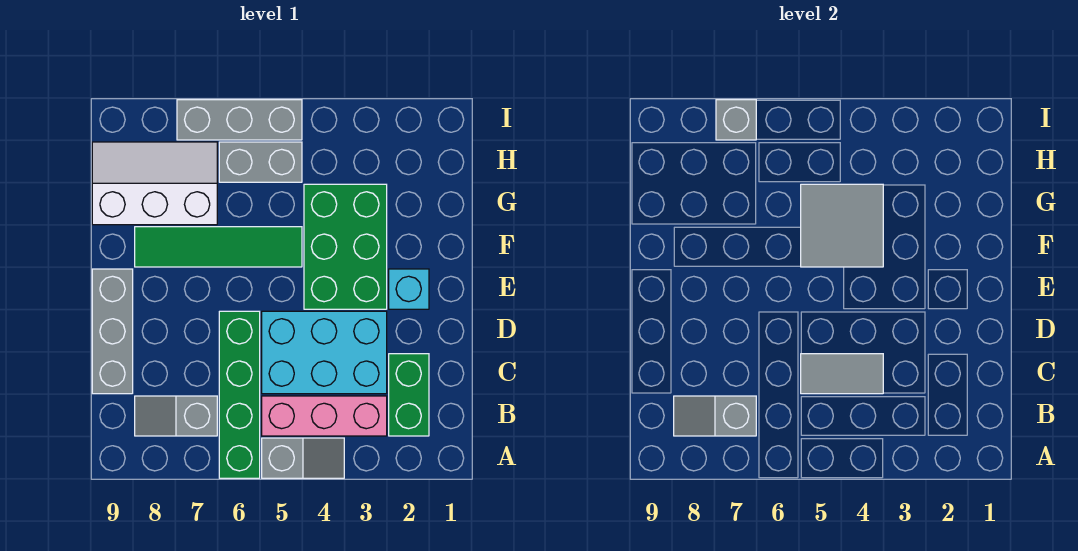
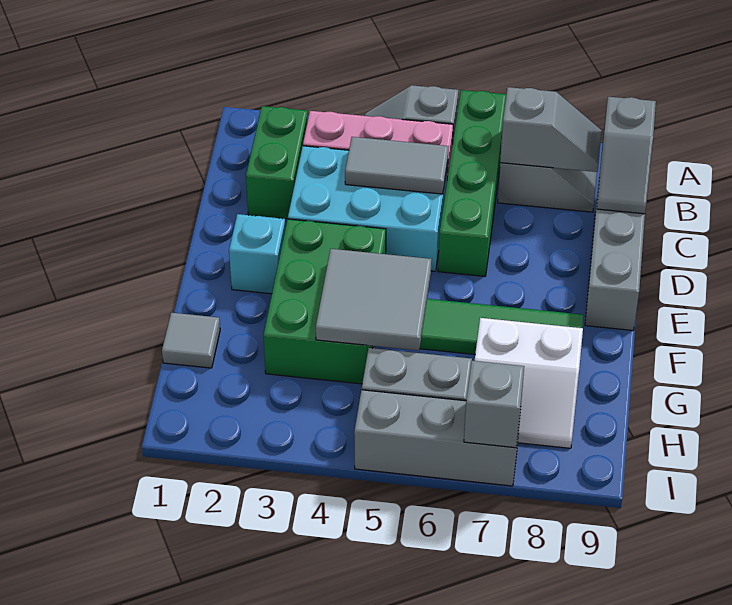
none -> grey slope B9:C9 level 2 top B
none -> grey tile G1 level 1
white slope G7:H9 level 1 top G -> white slope G7:H8 level 1 top G

